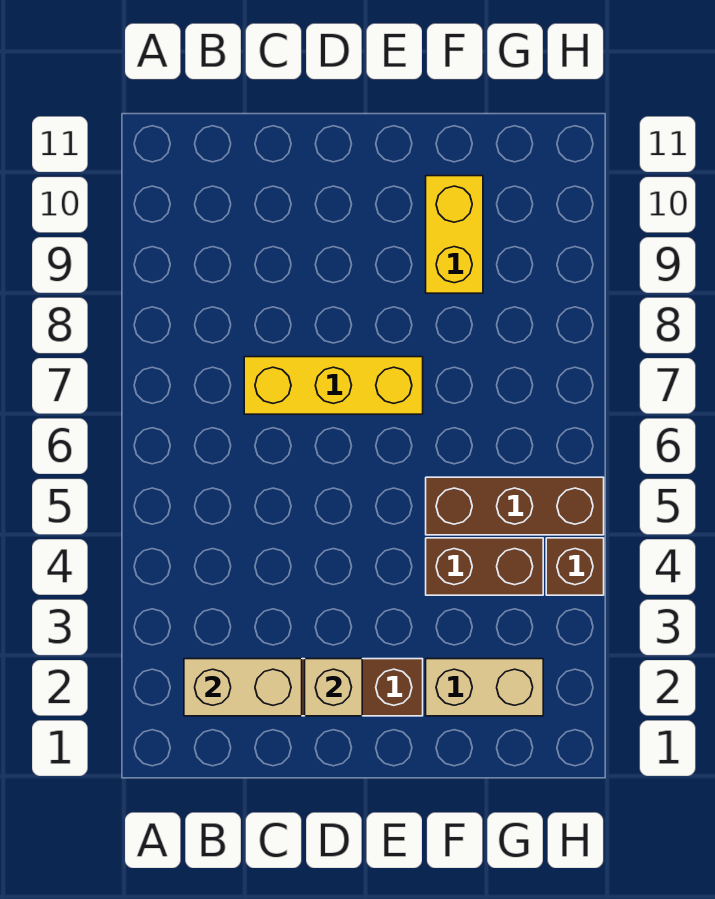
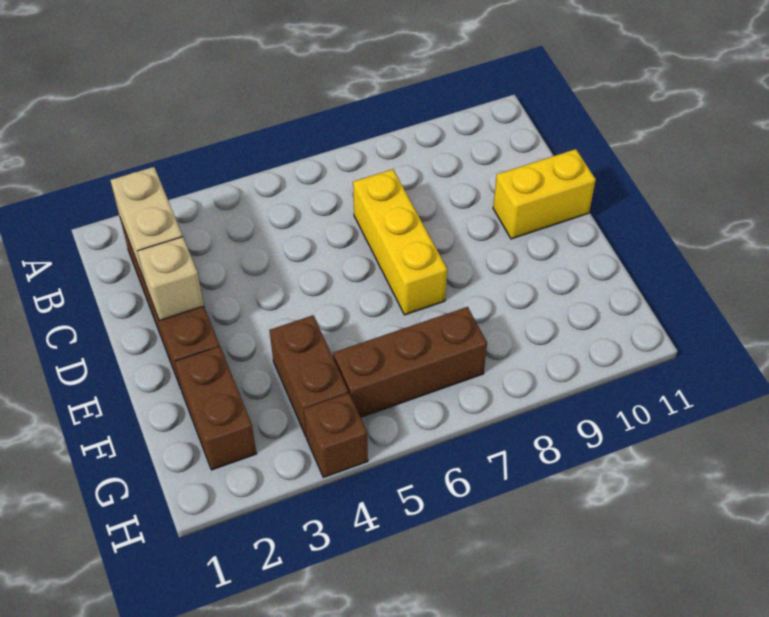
tan brick F2:G2 level 1 -> brown brick F2:G2 level 1
brown brick F5:H5 level 1 -> brown brick G5:G7 level 1
yellow brick F9:F10 level 1 -> yellow brick D10:D11 level 1

